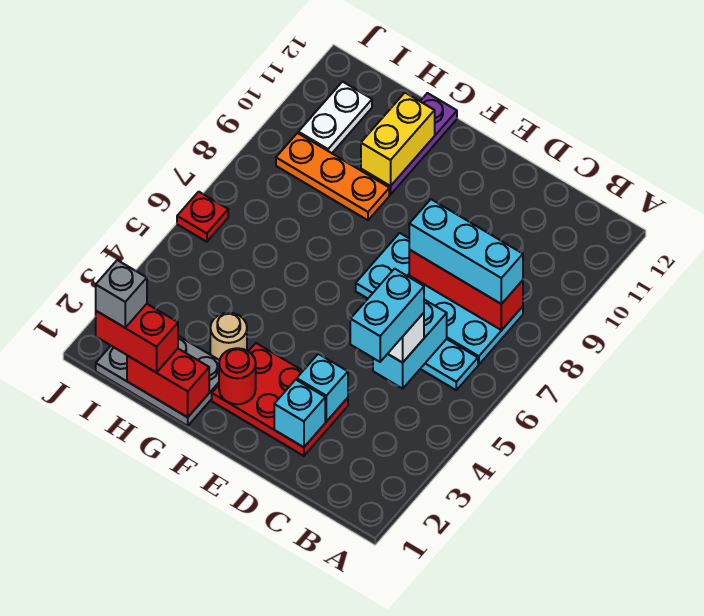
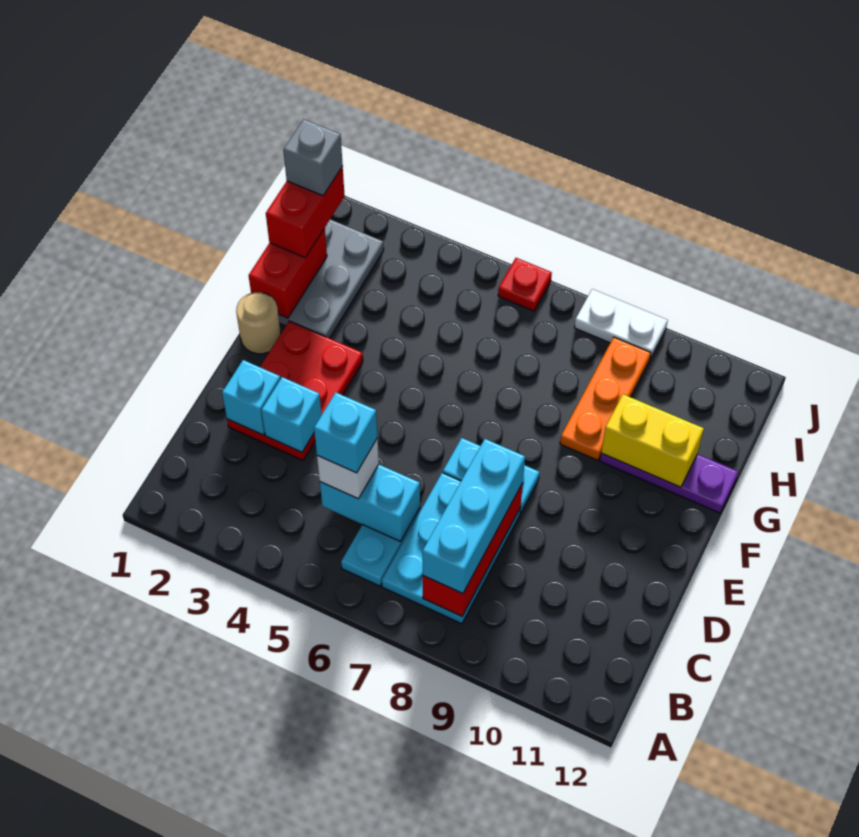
cyan brick C4:C5 level 4 -> cyan brick C5 level 4
red round brick F2 level 2 -> none
tan round brick G3 level 1 -> tan round brick F1 level 1
white plate I10:I11 level 1 -> white plate J8:J9 level 1

